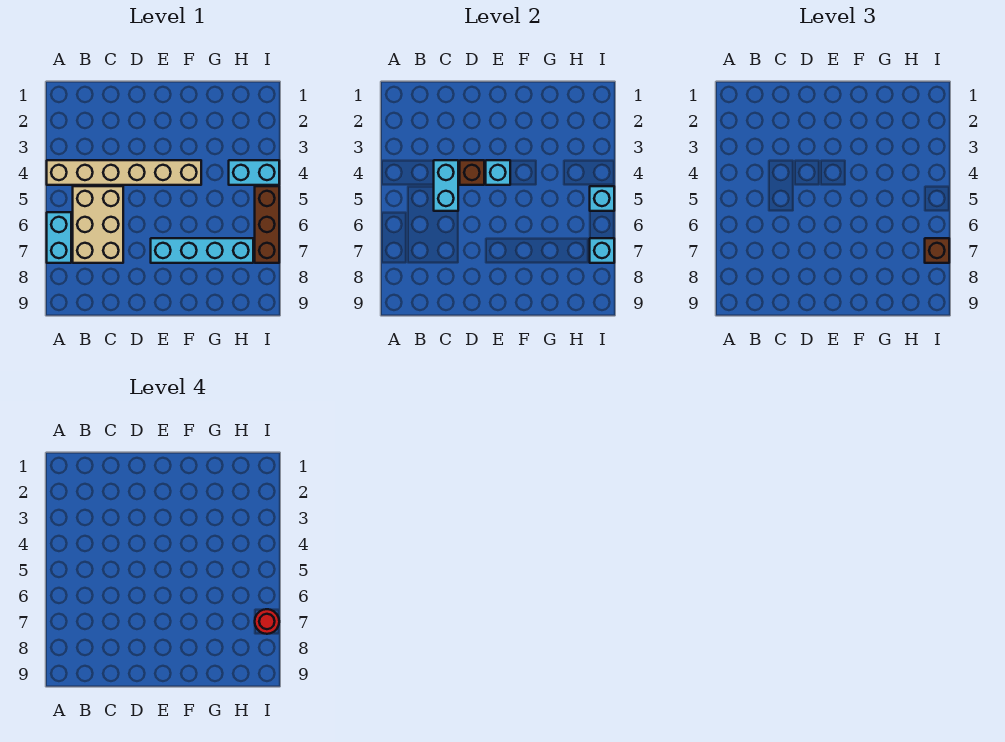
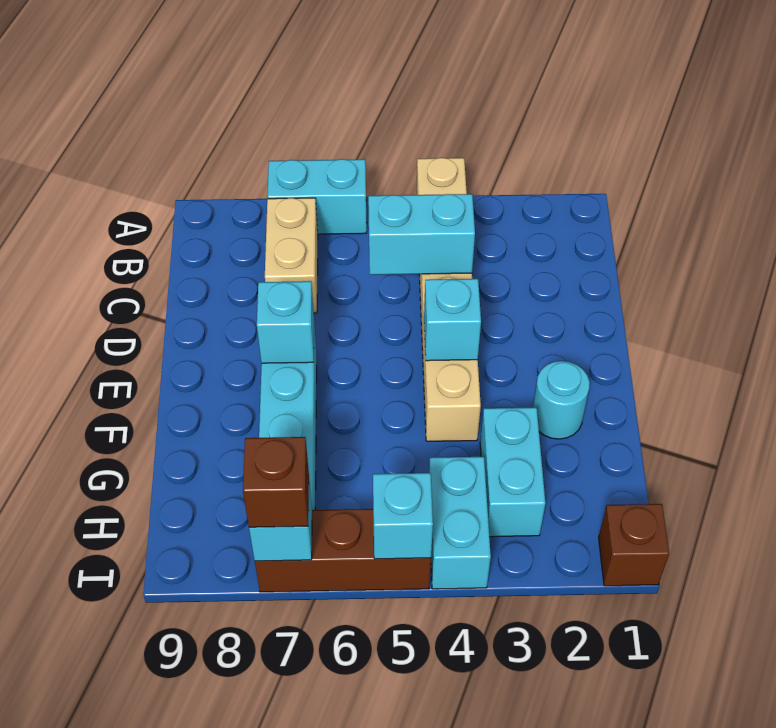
tan brick B5:C7 level 1 -> tan brick B7:C7 level 1
brown brick D4 level 2 -> brown brick I1 level 1
none -> cyan brick E7 level 2
none -> cyan round brick F2 level 1
none -> cyan brick G3:H3 level 1
red round brick I7 level 4 -> none

